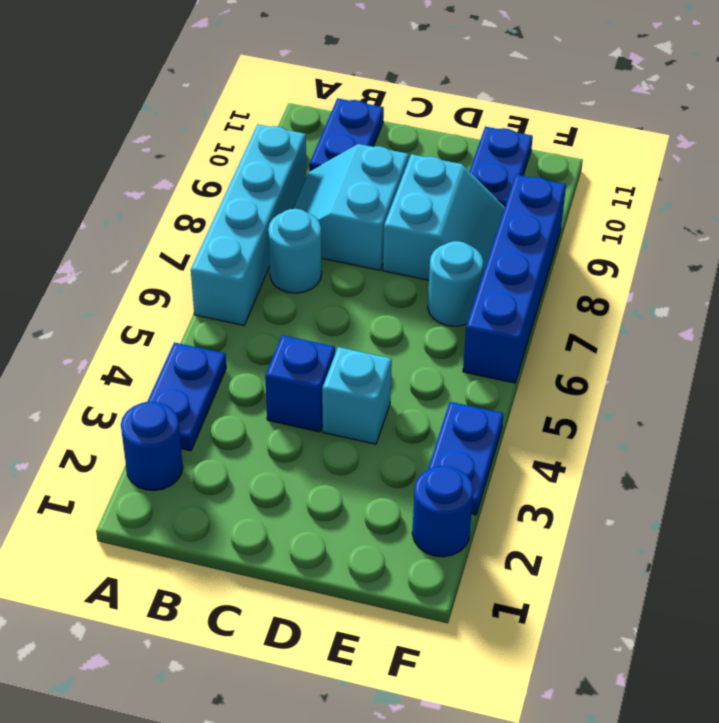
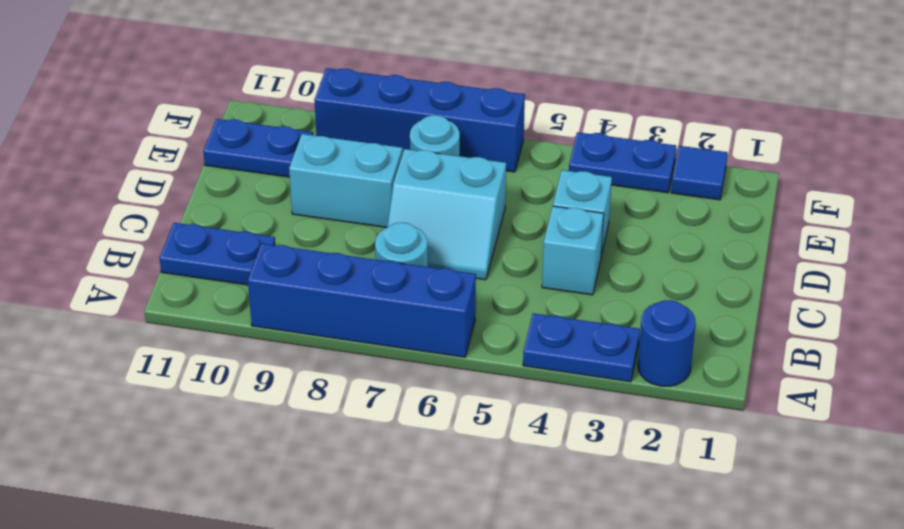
cyan brick A6:A9 level 1 -> blue brick A6:A9 level 1
cyan slope B8:C9 level 1 top C -> cyan slope C6:D7 level 1 top D
blue brick C4 level 1 -> cyan brick C4 level 1
blue round brick F2 level 1 -> blue tile F2 level 1

